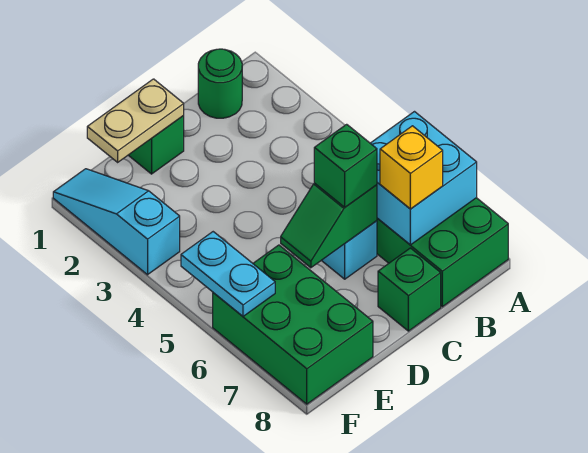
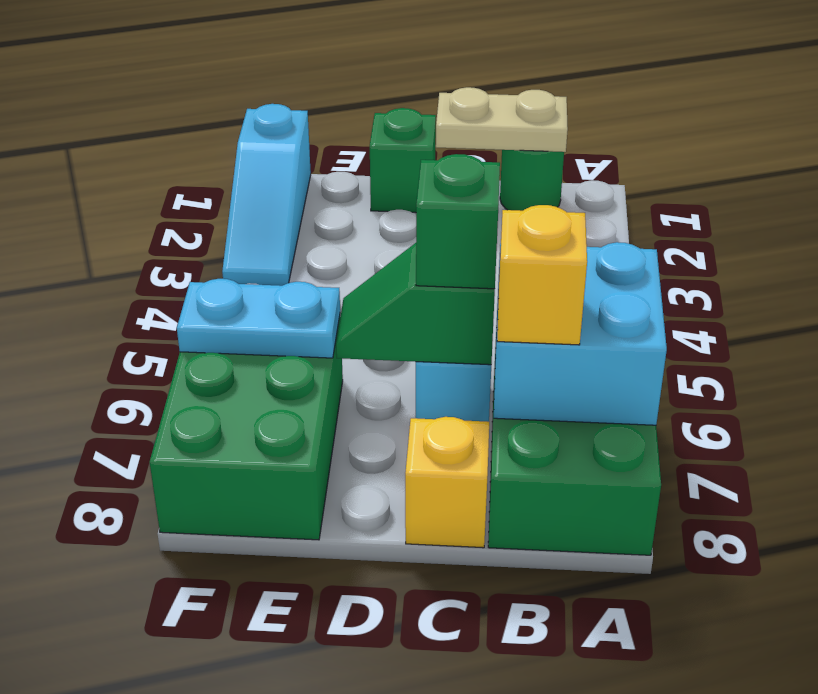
green brick C8 level 1 -> yellow brick C8 level 1
tan plate D1:E1 level 2 -> tan plate B1:C1 level 2
cyan slope F1:F3 level 1 top 3 -> cyan slope F1:F3 level 1 top 1
cyan plate F5:F6 level 2 -> cyan plate E6:F6 level 2

